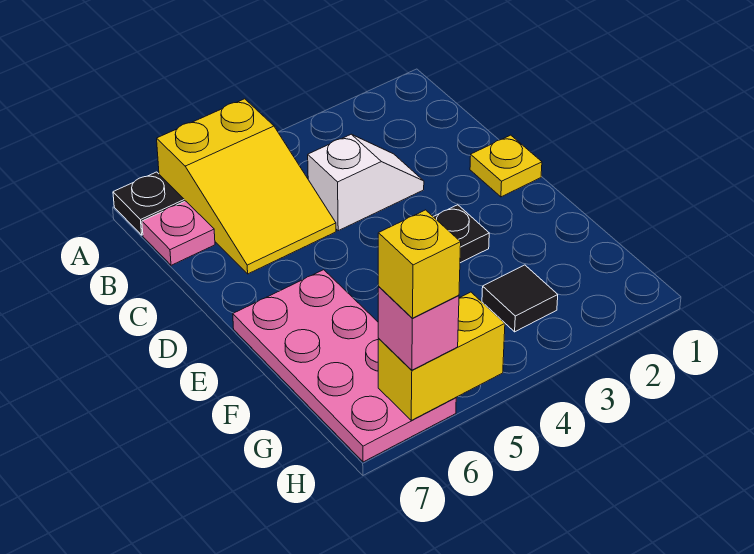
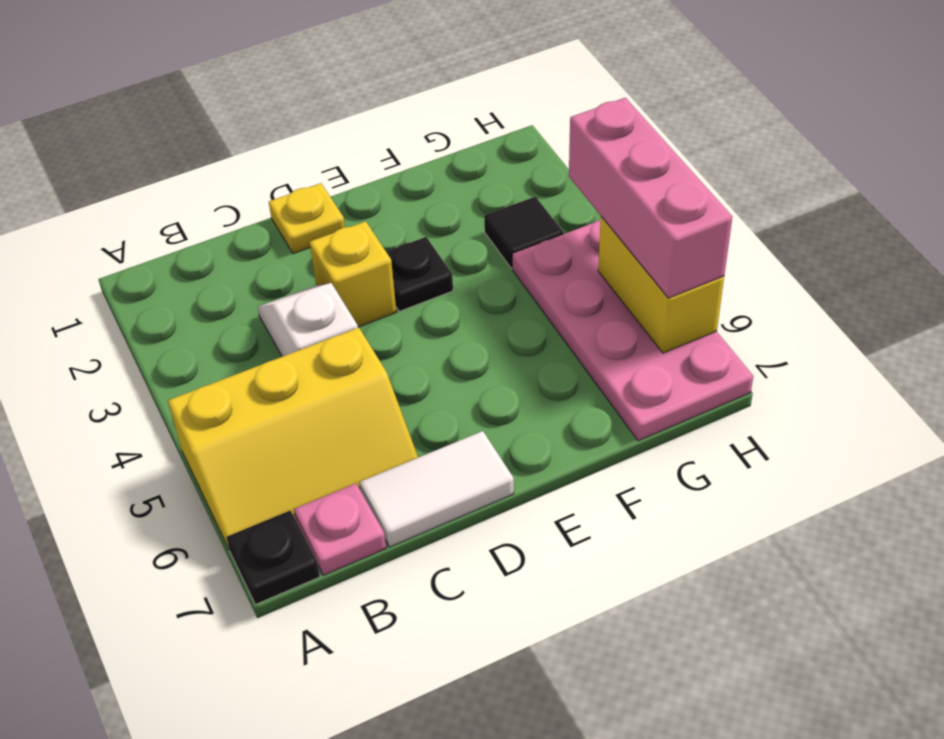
yellow slope A5:C6 level 1 top A -> yellow slope A5:C6 level 1 top 5
none -> white tile C7:D7 level 1
pink plate E6:H7 level 1 -> pink plate G4:H7 level 1
pink brick H6 level 3 -> pink brick H4:H6 level 3
yellow brick H6 level 4 -> yellow brick D3 level 1

